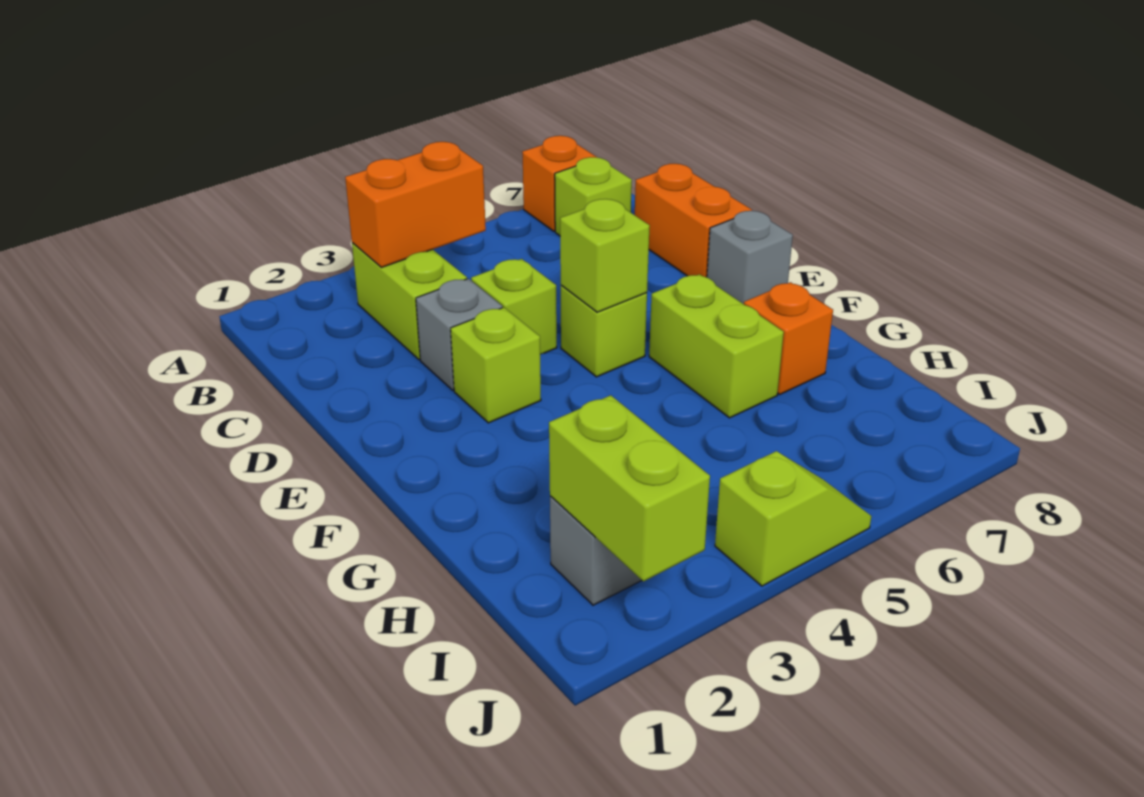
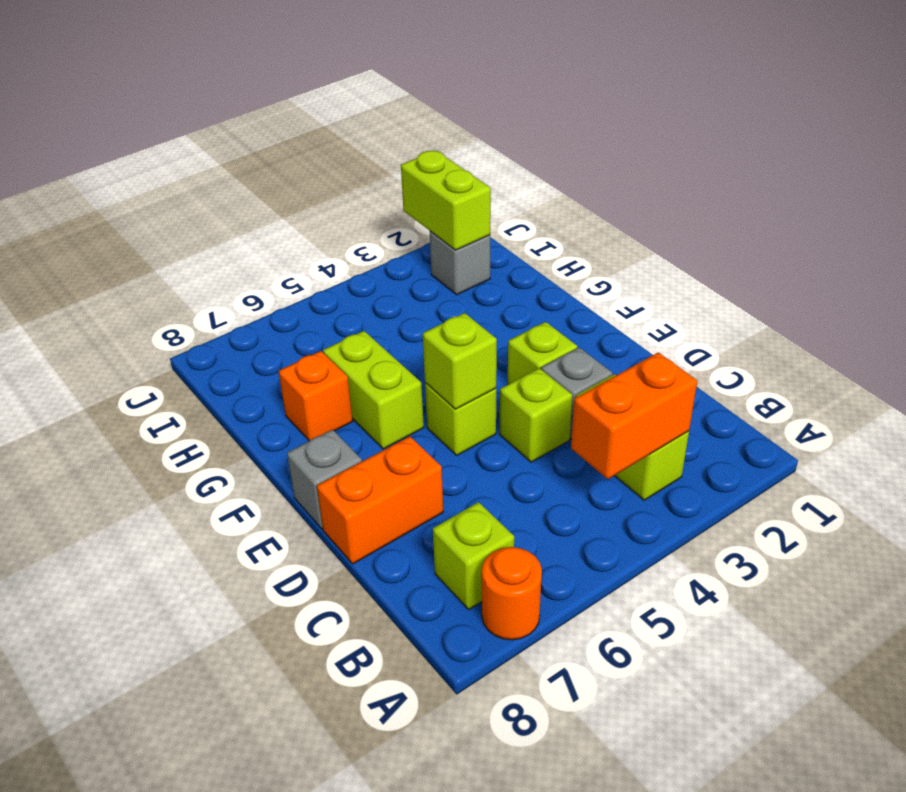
orange brick A7 level 1 -> orange round brick A7 level 1
orange brick C8:D8 level 1 -> orange brick D7:D8 level 1
lime slope J4:J5 level 1 top 4 -> none

